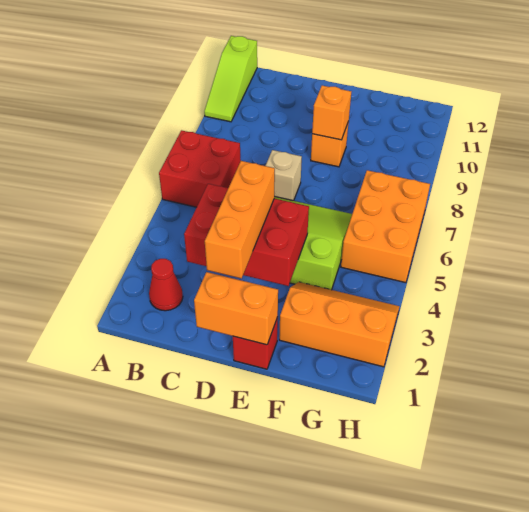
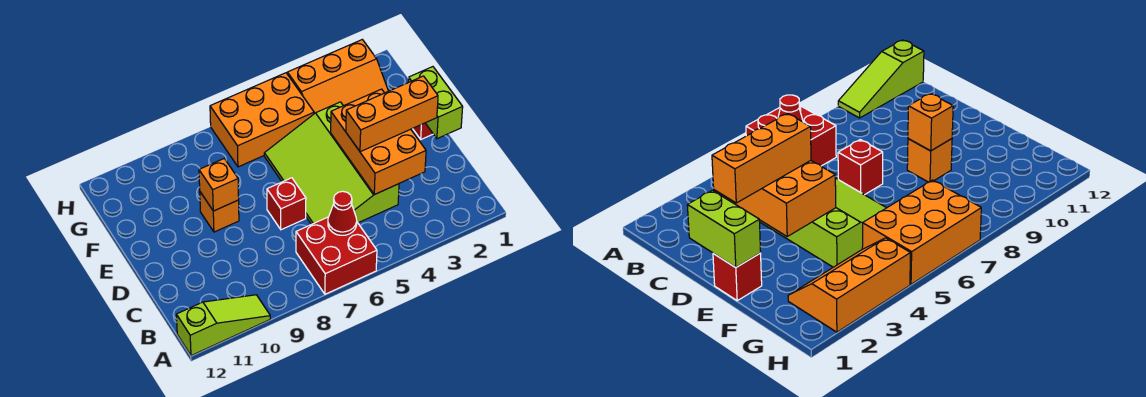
red cone B2 level 1 -> red cone B6 level 2
red brick C3:E4 level 2 -> orange brick C3:E4 level 2
orange brick D1:E1 level 2 -> lime brick D1:E1 level 2
tan brick D7 level 1 -> red brick D7 level 1
orange slope F2:H3 level 1 top 2 -> orange slope G2:H4 level 1 top H

